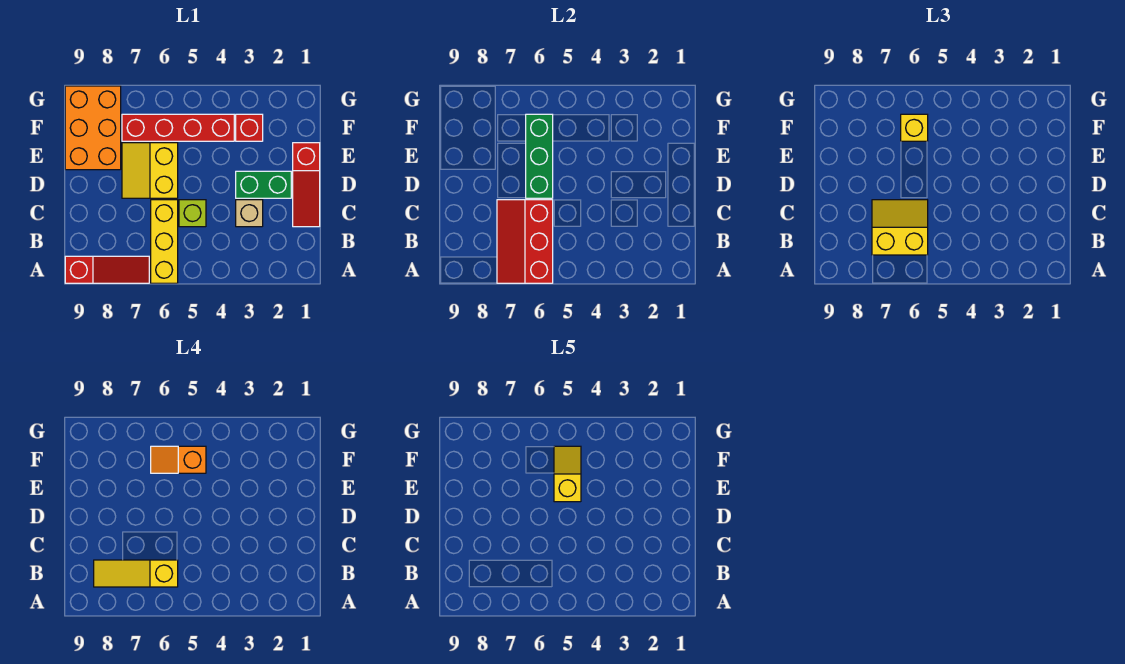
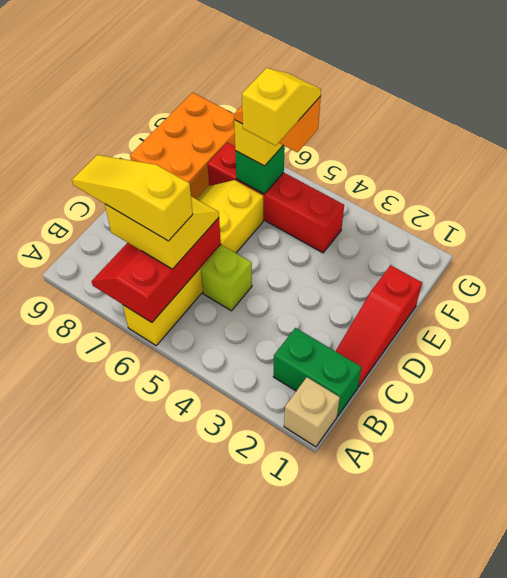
red slope A7:A9 level 1 top 9 -> none
tan brick C3 level 1 -> tan brick A1 level 1
green brick D2:D3 level 1 -> green brick B1:B2 level 1
green brick D6:F6 level 2 -> green brick F6 level 2
red brick F3 level 1 -> none

